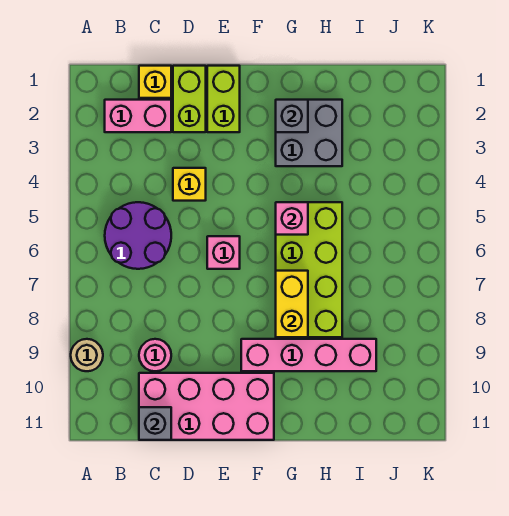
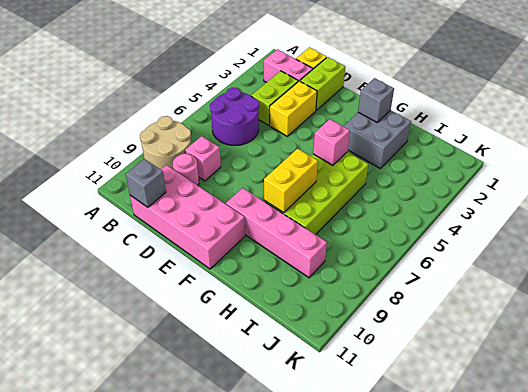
tan round brick A9 level 1 -> tan round brick A8:B9 level 1
yellow brick D4 level 1 -> yellow brick D3:D4 level 1
lime brick E1:E2 level 1 -> lime brick C3:C4 level 1
pink brick E6 level 1 -> pink brick C8 level 1

